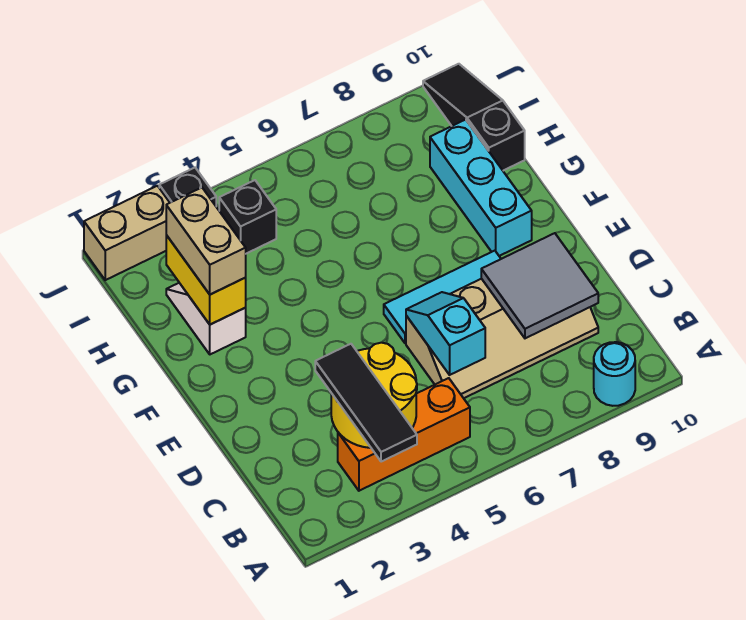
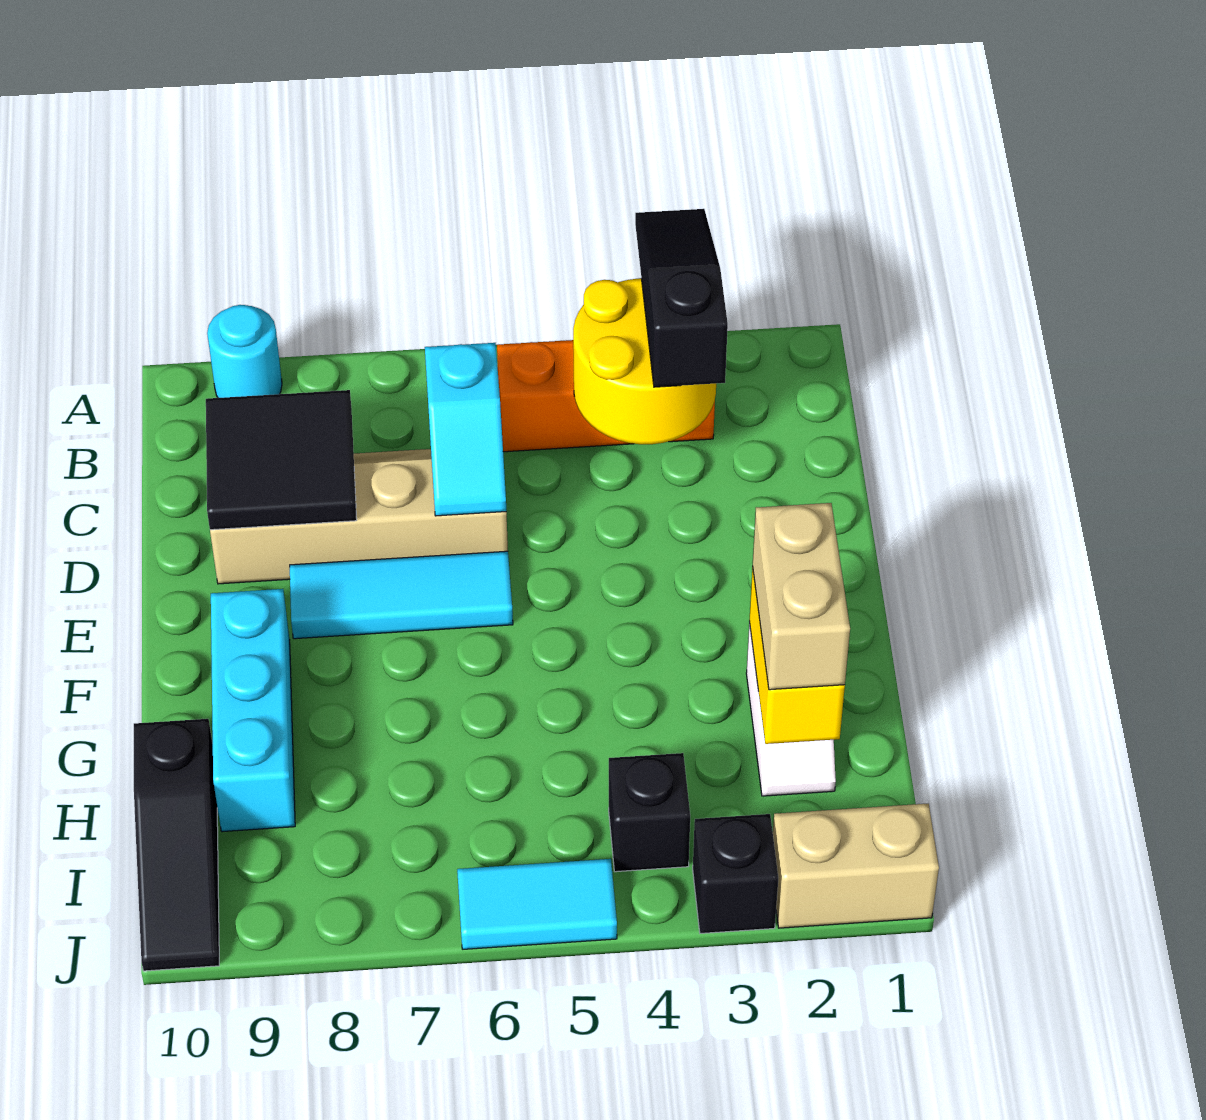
black tile A3:C3 level 3 -> black slope A3:C3 level 3 top C
grey tile C8:D9 level 2 -> black tile C8:D9 level 2
none -> cyan tile J5:J6 level 1

